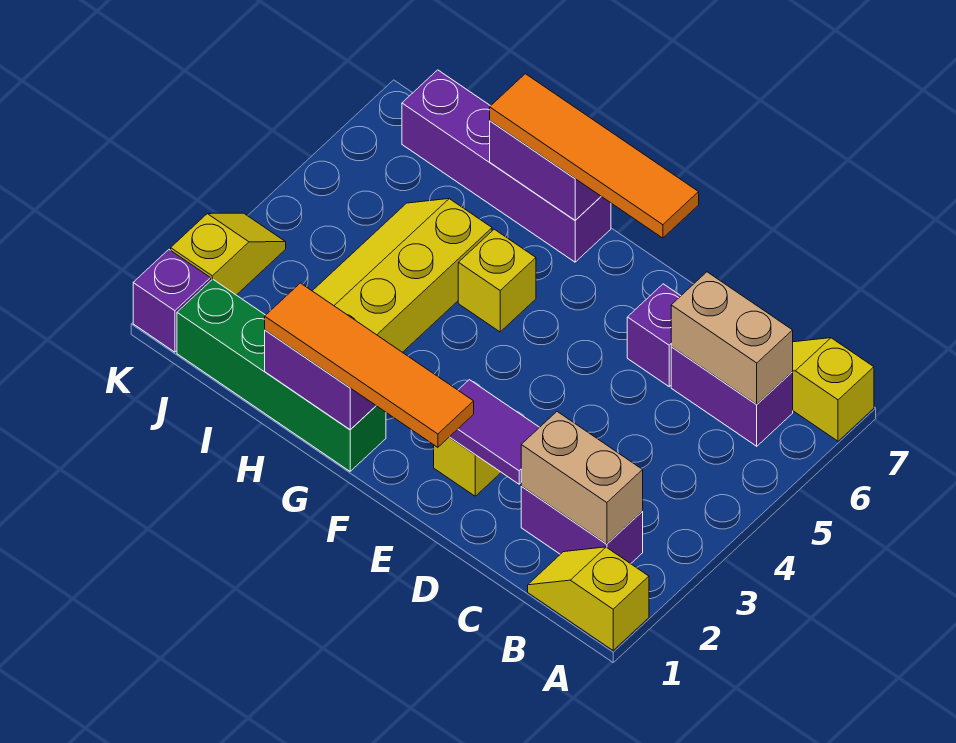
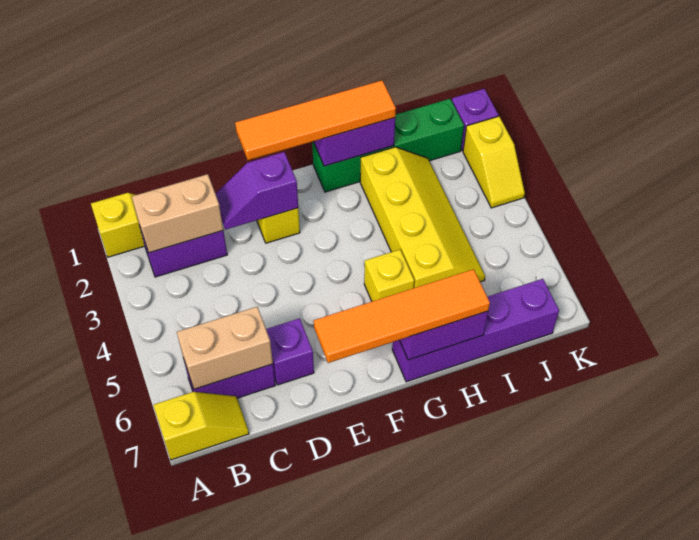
purple tile D2:E2 level 2 -> purple slope D2:E2 level 2 top E

